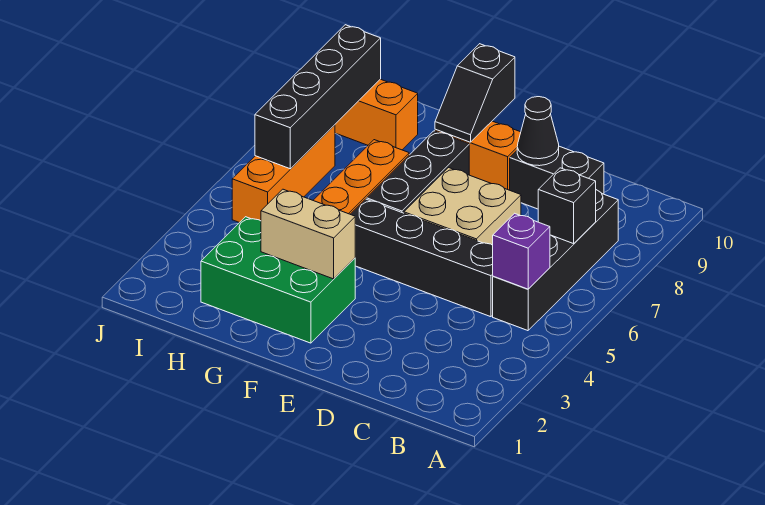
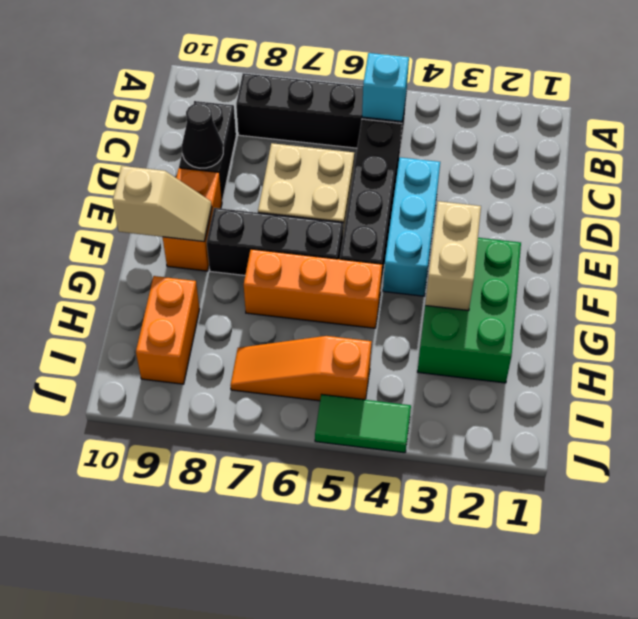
purple brick B5 level 2 -> cyan brick B5 level 2
black brick B7 level 2 -> none
none -> cyan brick D4:F4 level 1
black slope F9:F10 level 2 top 10 -> tan slope F9:F10 level 2 top 10
orange brick I5:I7 level 1 -> orange slope I5:I7 level 1 top 5
black brick I6:I9 level 2 -> none
none -> green tile J4:J5 level 1

